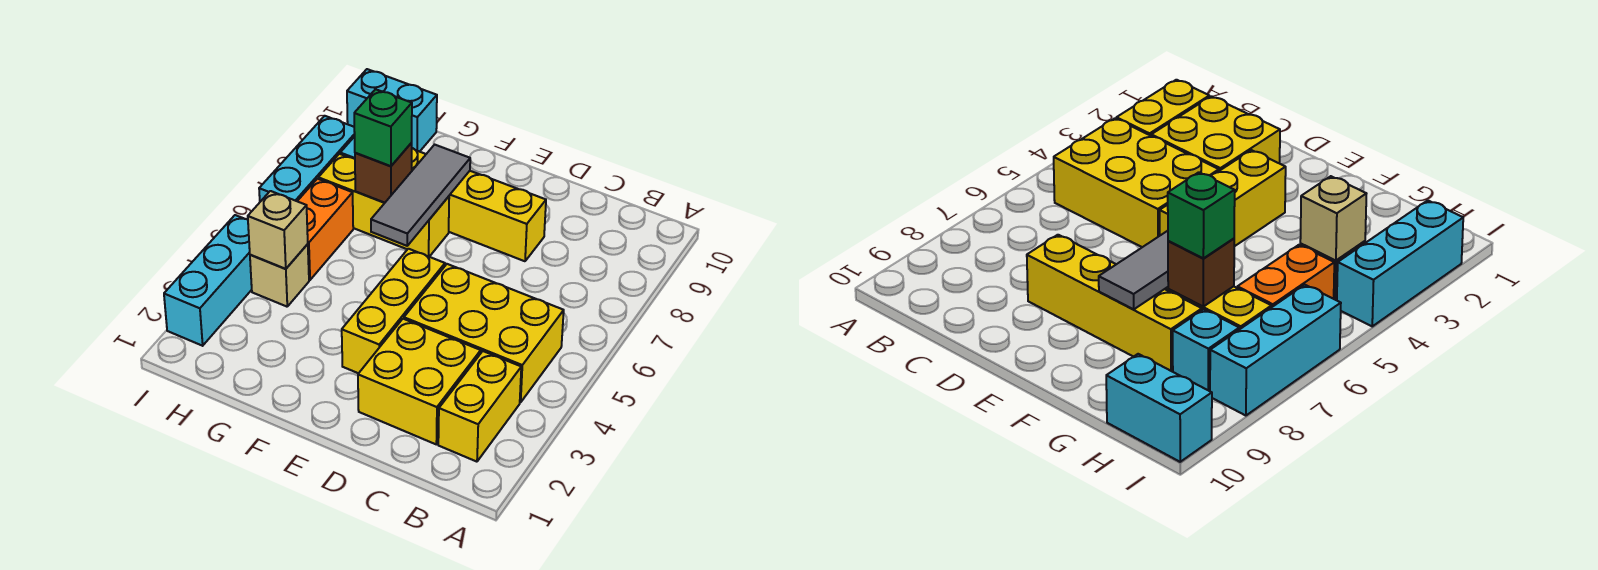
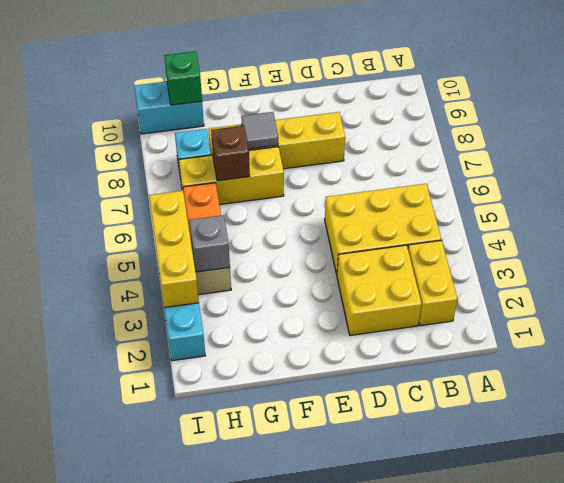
yellow brick E3:E5 level 1 -> yellow brick I3:I5 level 2
grey tile F6:F8 level 2 -> grey tile F8 level 2
green brick G7 level 3 -> green brick H10 level 2
tan brick H4 level 2 -> grey brick H4 level 2
cyan brick I6:I8 level 1 -> none

